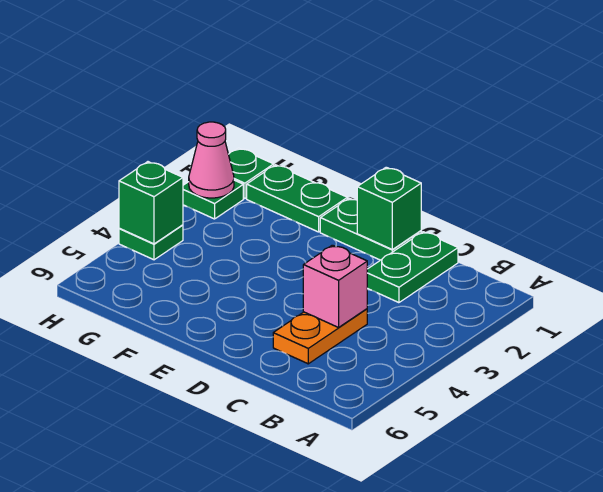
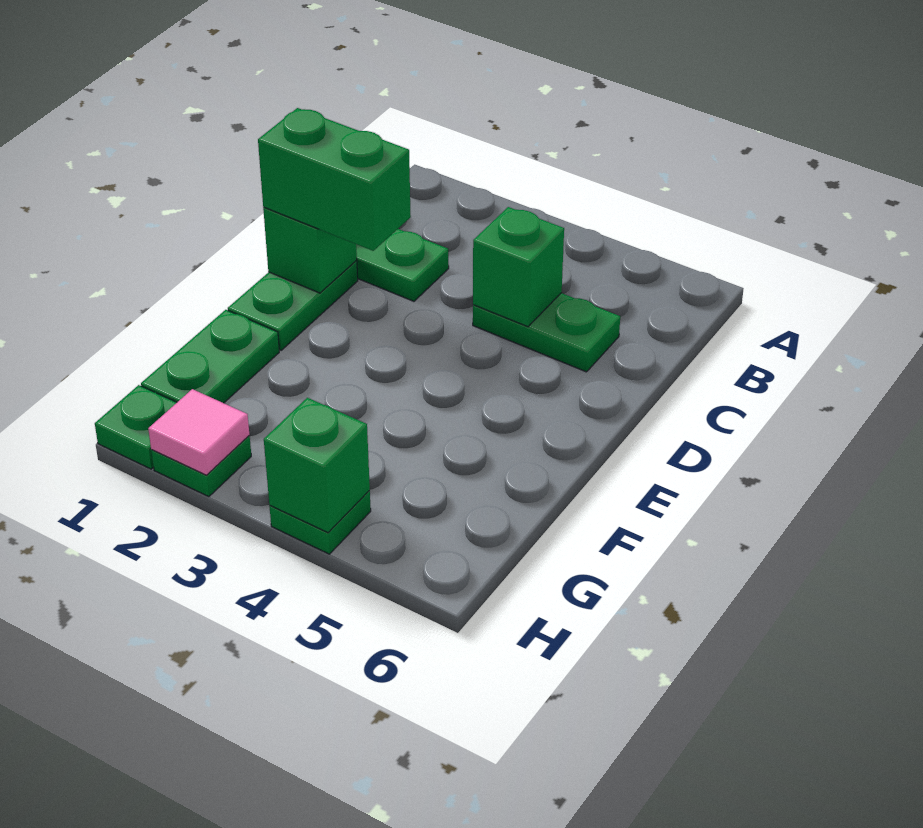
orange plate C4:C5 level 1 -> green plate C4:C5 level 1
pink brick C4 level 2 -> green brick C4 level 2
none -> green brick D1:D2 level 3
pink cone H2 level 2 -> pink tile H2 level 2

